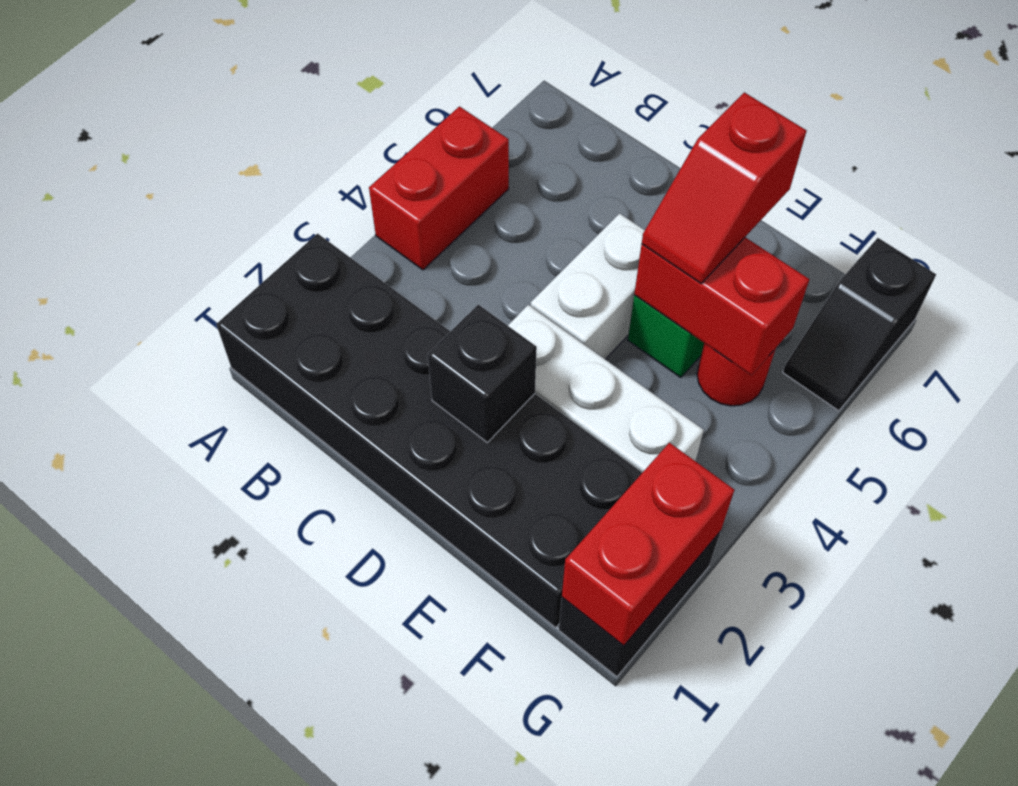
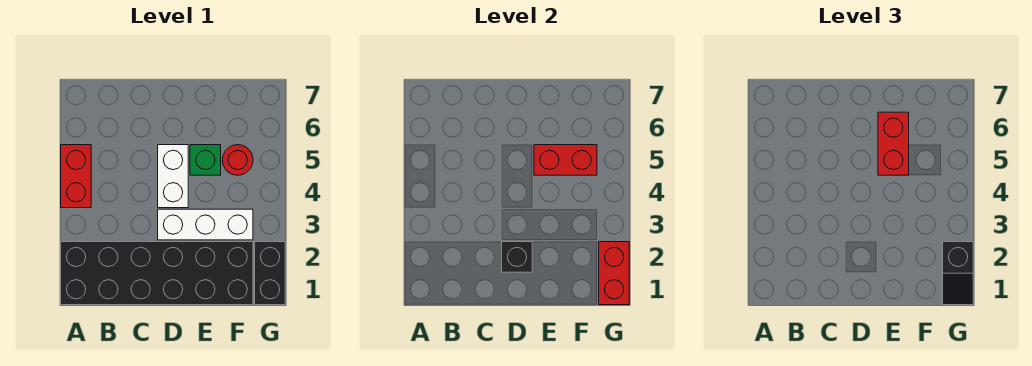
red slope E5:E6 level 3 top 6 -> red brick E5:E6 level 3
black slope G6:G7 level 1 top 7 -> black slope G1:G2 level 3 top 2

